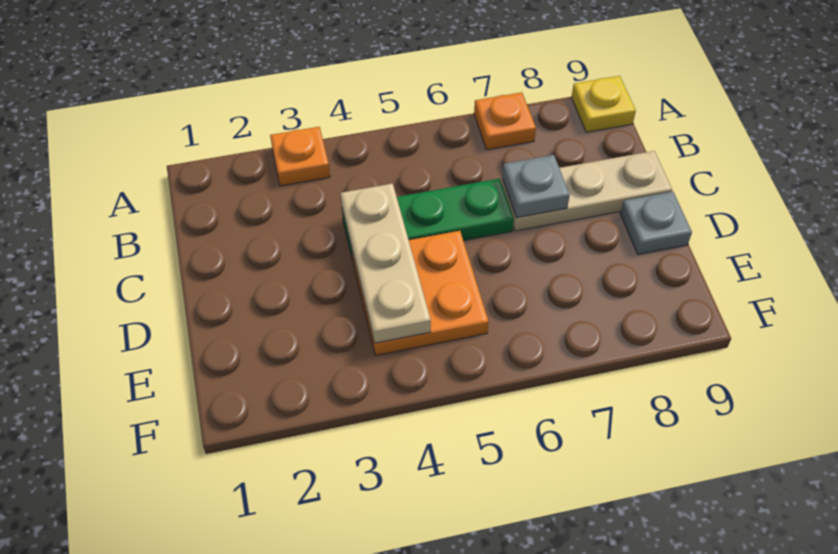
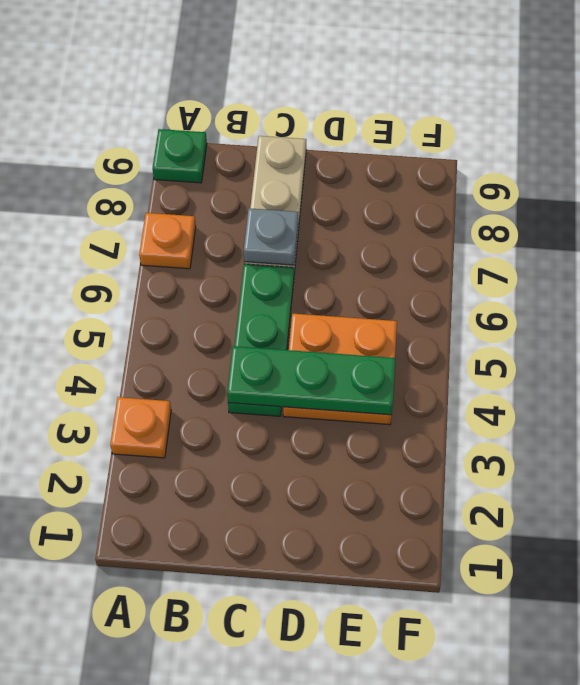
yellow plate A9 level 1 -> green plate A9 level 1
tan plate C4:E4 level 2 -> green plate C4:E4 level 2
grey plate D9 level 1 -> none

